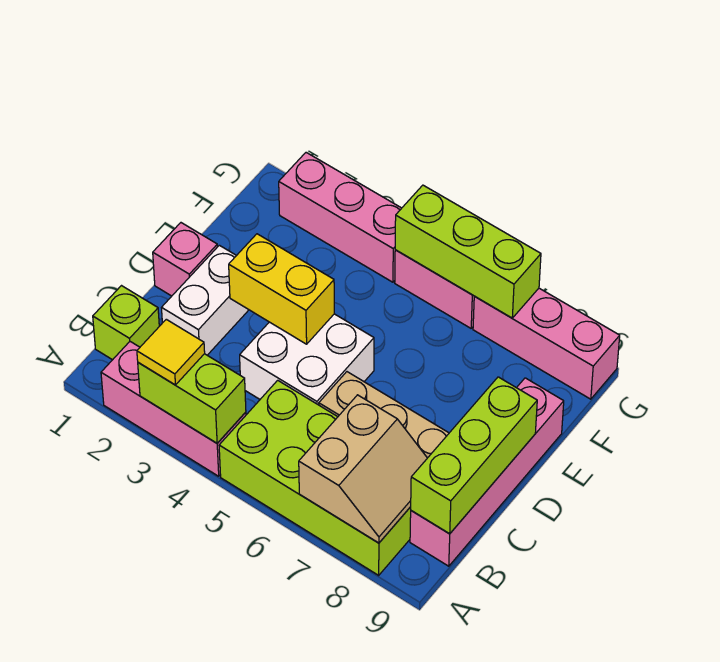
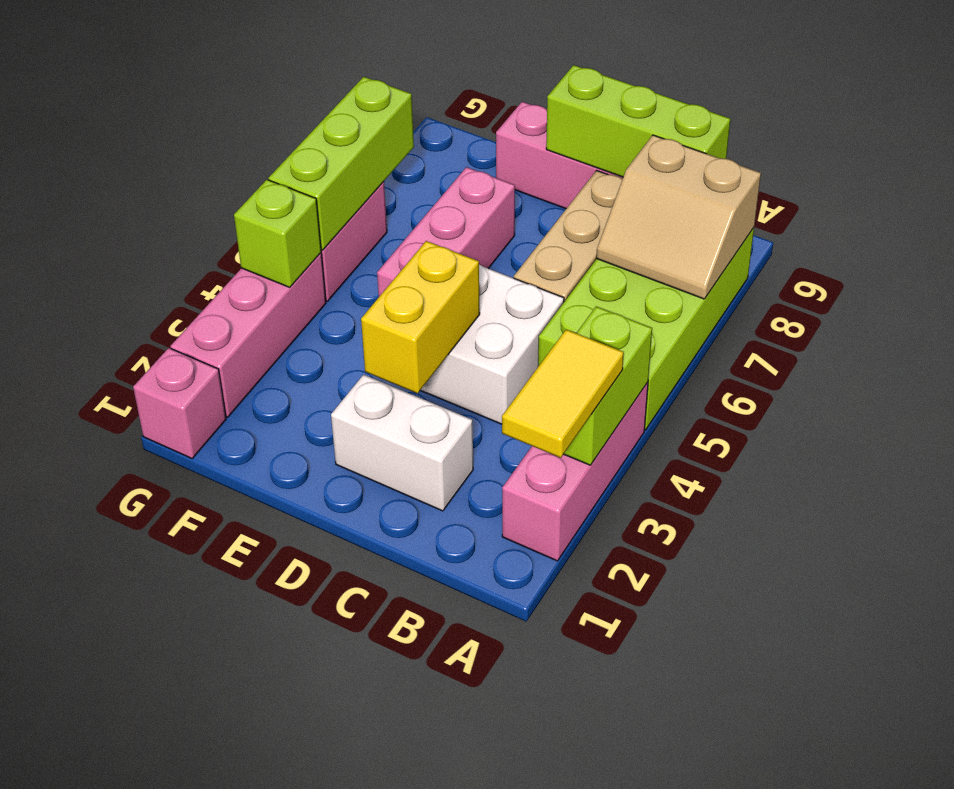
yellow tile A3 level 3 -> yellow tile A2:A3 level 3
tan slope A7:B8 level 2 top 7 -> tan slope A7:B8 level 2 top 8
lime brick B1 level 1 -> lime brick G4 level 2
pink brick D1 level 1 -> pink brick G1 level 1
pink brick G7:G9 level 1 -> pink brick E5:E7 level 1

